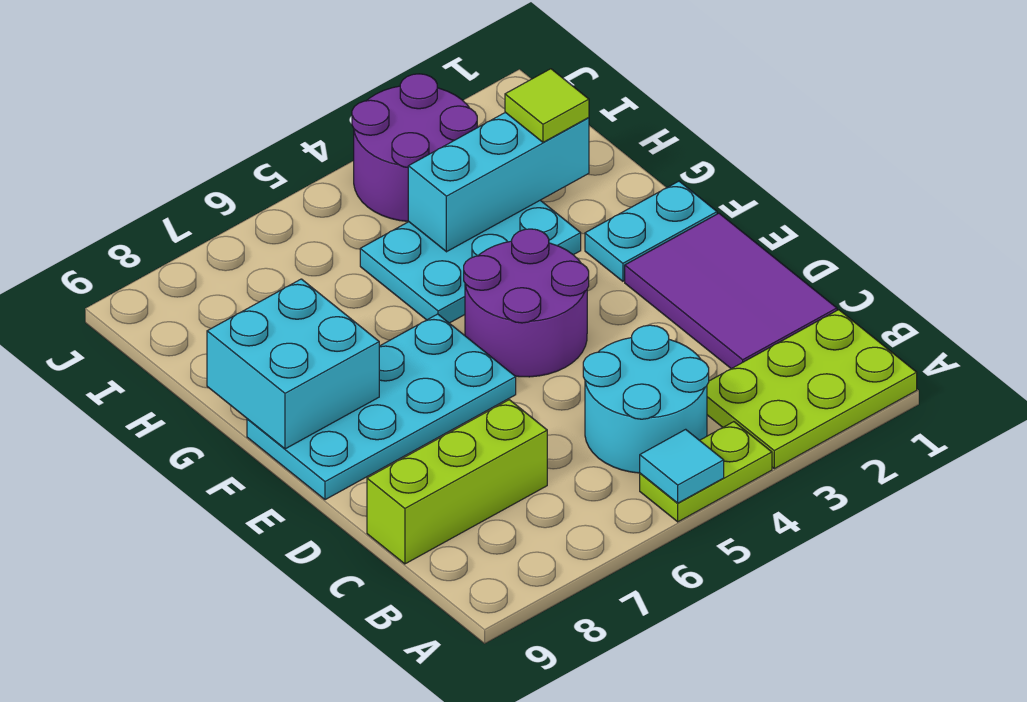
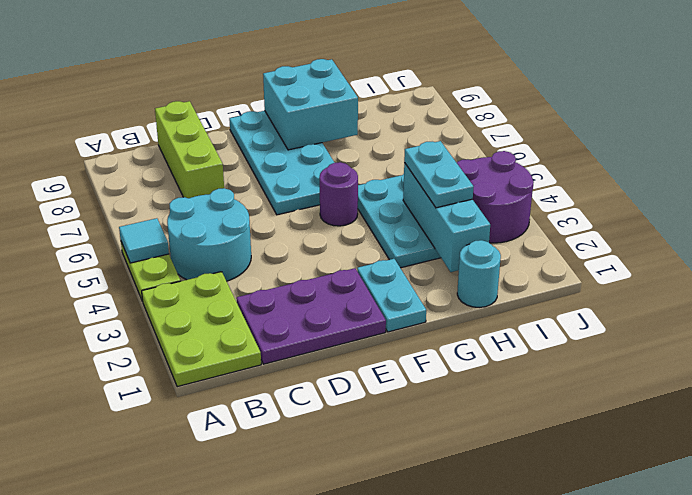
purple tile C1:E2 level 1 -> purple plate C1:E2 level 1
purple round brick E4:F5 level 1 -> purple round brick F5 level 1
none -> cyan round brick H1 level 1
lime tile H2 level 3 -> none
none -> cyan plate H3:H4 level 3

